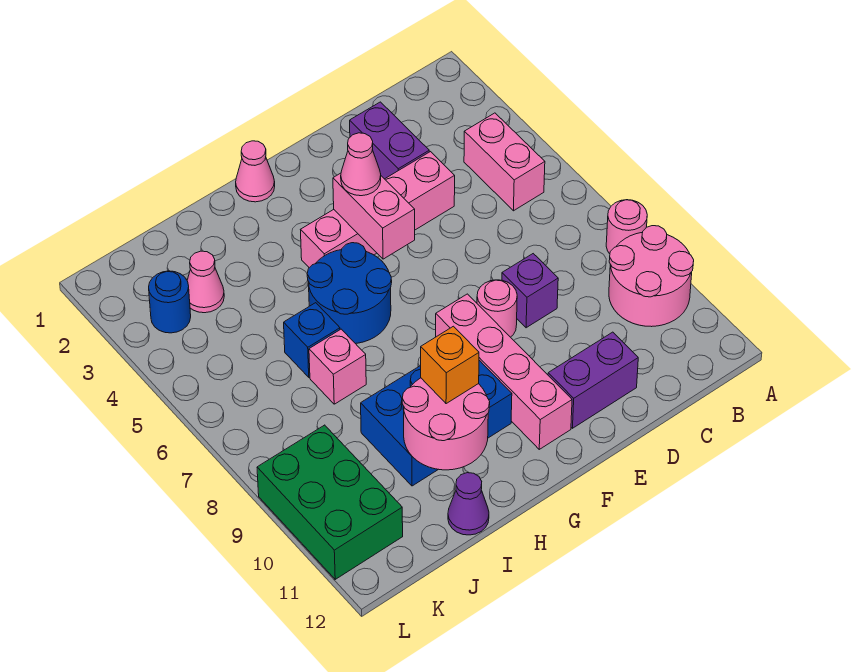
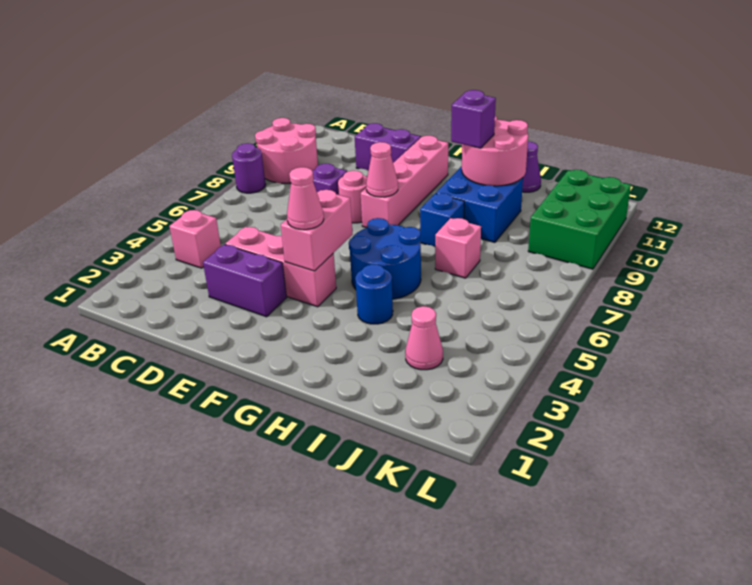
pink round brick A8 level 1 -> purple round brick A8 level 1
pink brick B4:B5 level 1 -> pink brick B4 level 1
purple brick D2:D3 level 1 -> purple brick D3:E3 level 1
pink brick D4:G4 level 1 -> pink brick D4:F4 level 1
pink cone G1 level 1 -> pink cone F8 level 2
blue brick G9:I10 level 1 -> blue brick H9:I10 level 1
orange brick H10 level 3 -> purple brick H10 level 3
blue brick I6 level 1 -> blue brick H8 level 1
blue round brick K3 level 1 -> blue round brick H4 level 1

